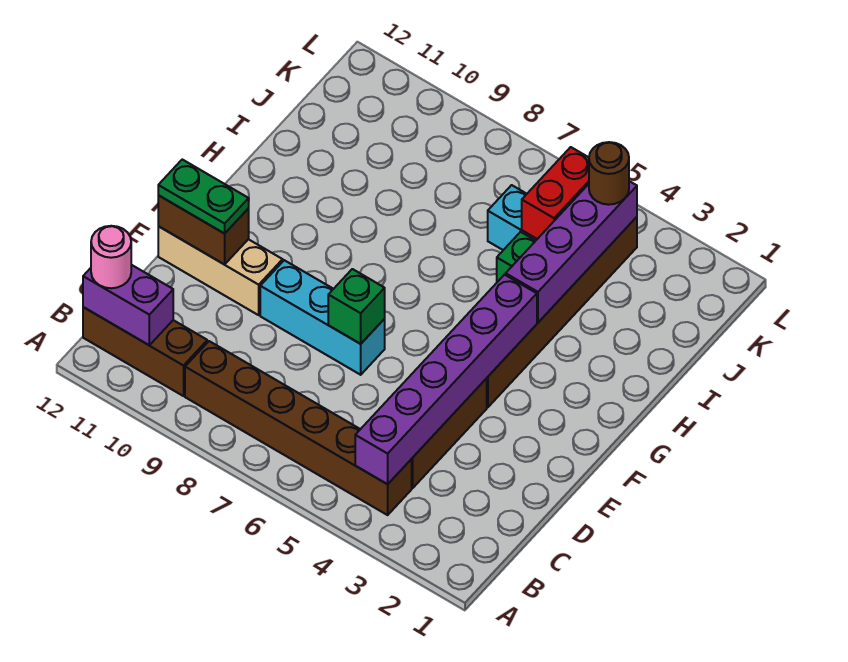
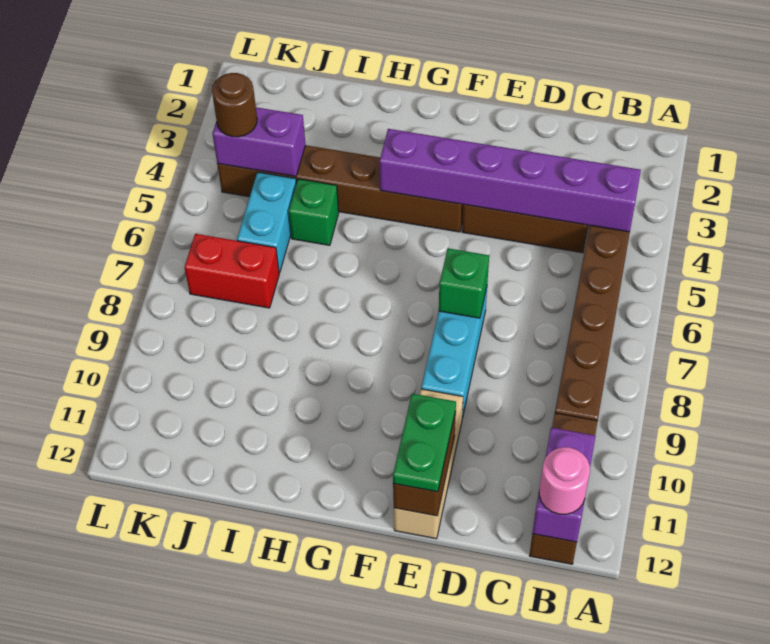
purple brick H4:K4 level 2 -> purple brick J4:K4 level 2
red brick J5:K5 level 2 -> red brick J7:K7 level 1

